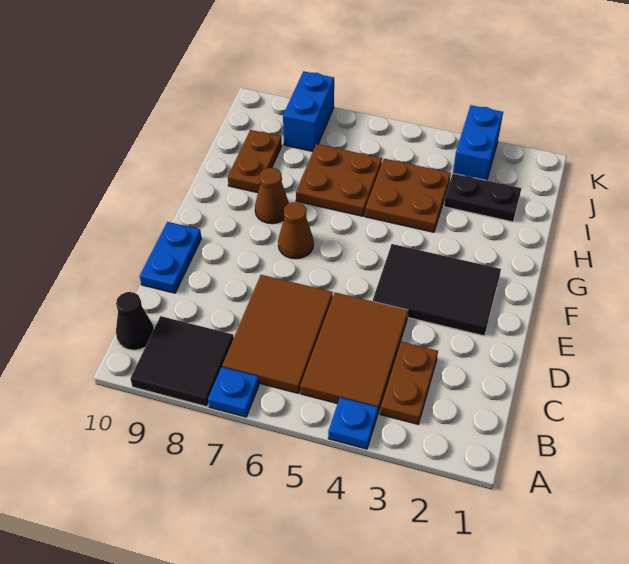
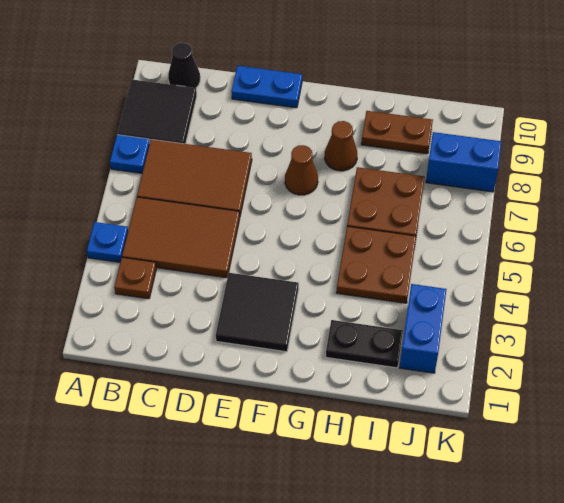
brown plate B3:C3 level 1 -> brown plate B3 level 1
black tile E2:F4 level 1 -> black tile E2:F3 level 1
black plate I2:I3 level 1 -> black plate H2:I2 level 1
blue brick J3:K3 level 1 -> blue brick J2:J3 level 1

